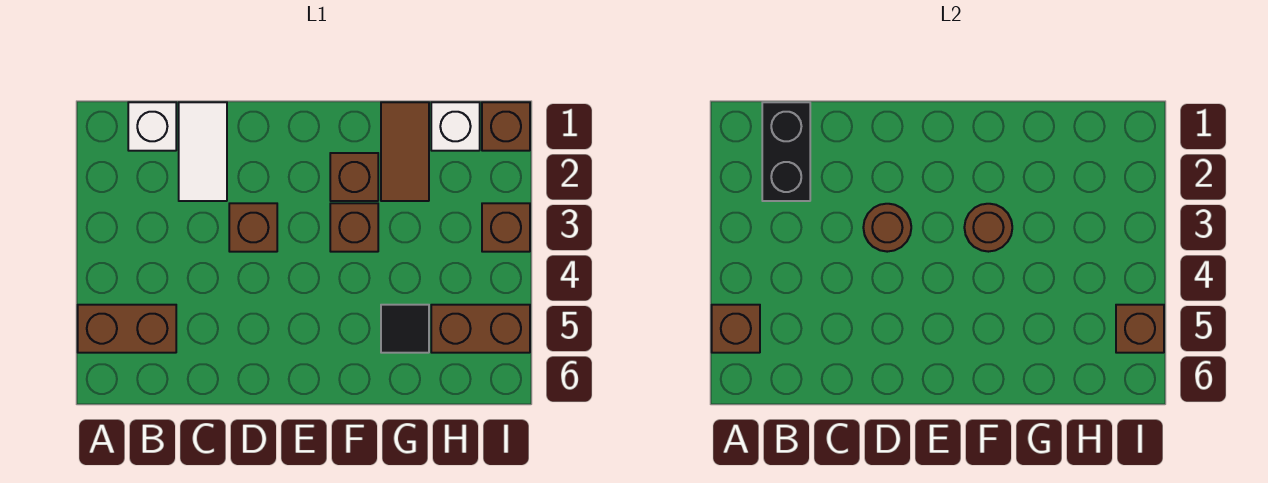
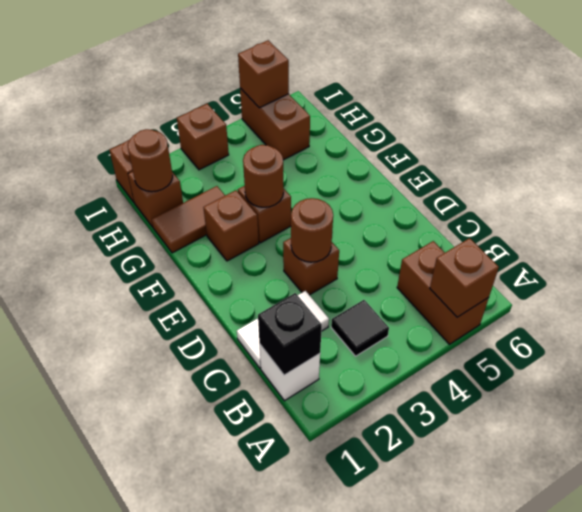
black brick B1:B2 level 2 -> black brick B1 level 2
black tile G5 level 1 -> black tile B3 level 1
white brick H1 level 1 -> brown brick H1 level 1
none -> brown round brick H1 level 2

